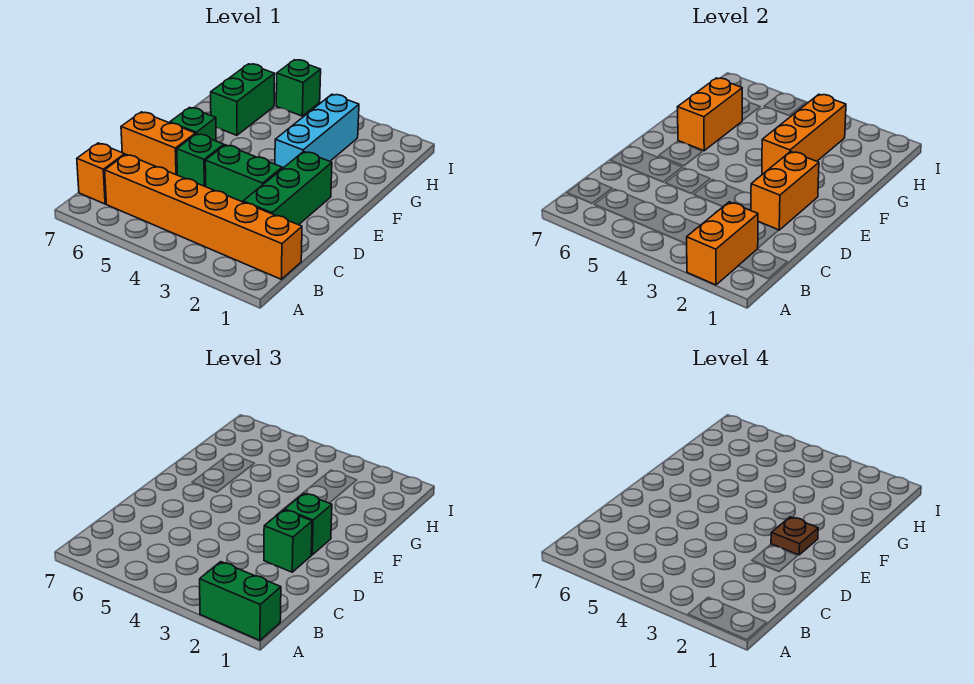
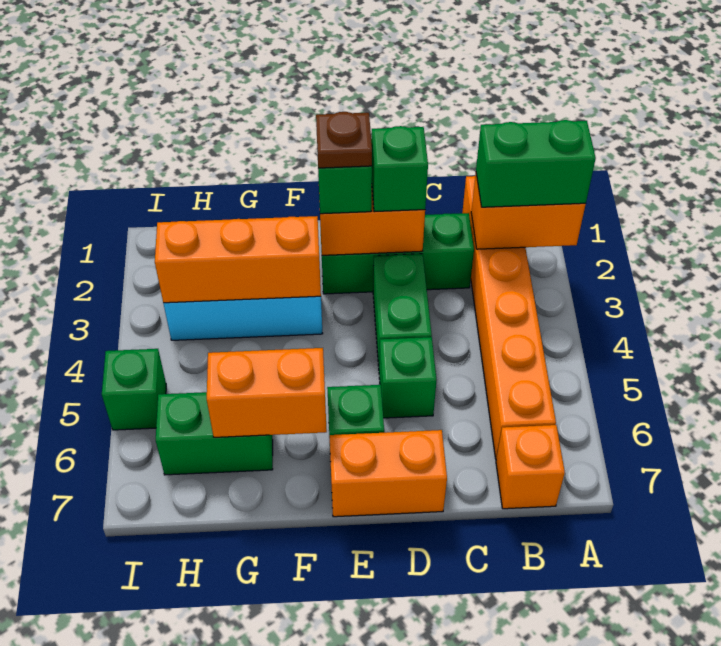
green brick A1:A2 level 3 -> green brick A2:B2 level 3
orange brick D6:D7 level 1 -> orange brick D7:E7 level 1

